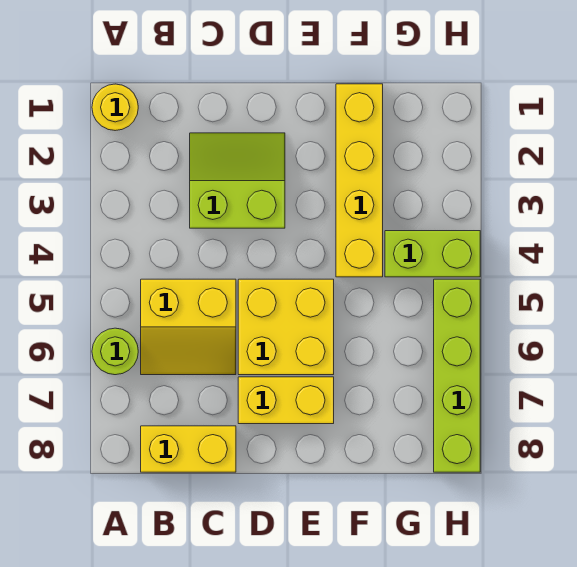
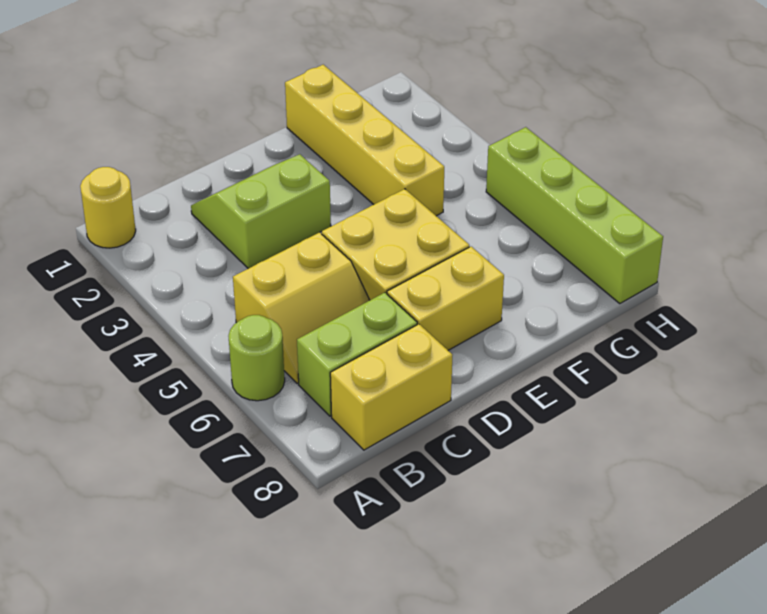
lime brick G4:H4 level 1 -> lime brick B7:C7 level 1

